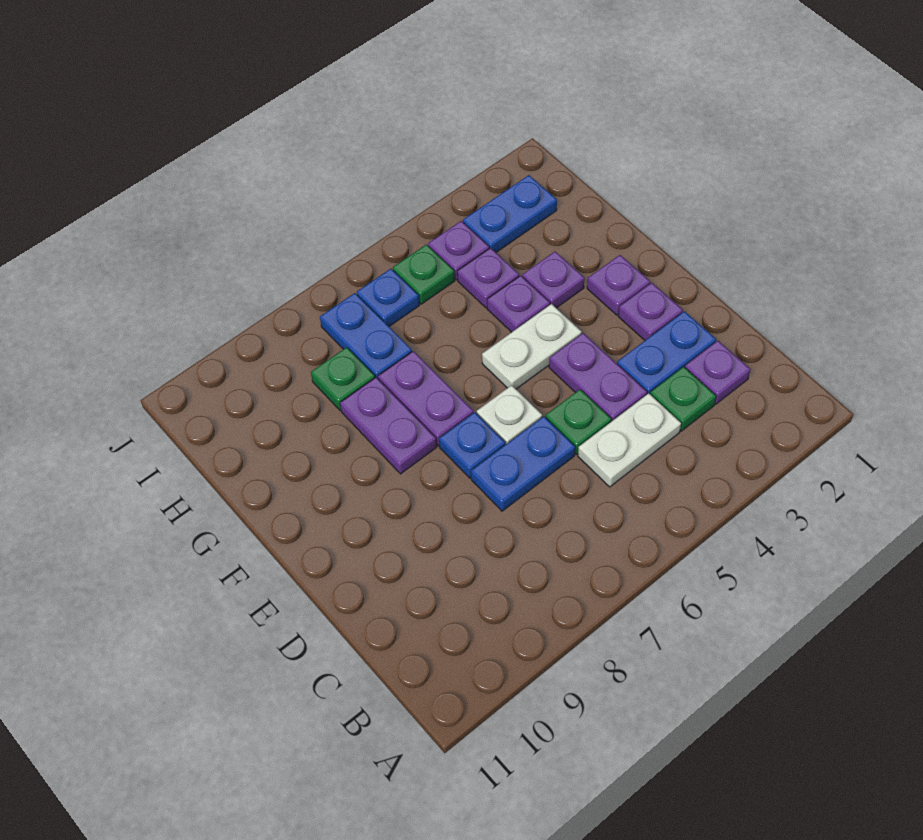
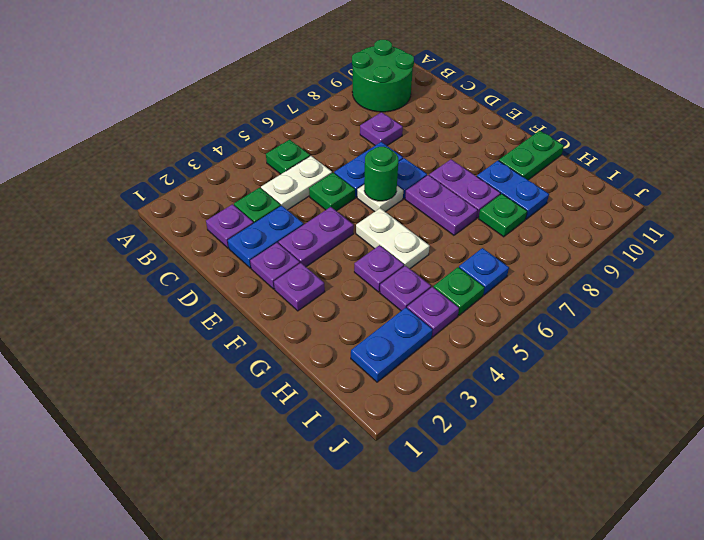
none -> green round brick A9:B10 level 1
none -> green plate B5 level 1
purple plate D4:E4 level 1 -> purple plate E3:E4 level 1
none -> green round brick E6 level 2
white plate F4:F5 level 1 -> white plate F5:G5 level 1
purple plate G3 level 1 -> purple plate C8 level 1
none -> green plate G10:G11 level 1
blue plate H7:I7 level 1 -> blue plate G9:H9 level 1

